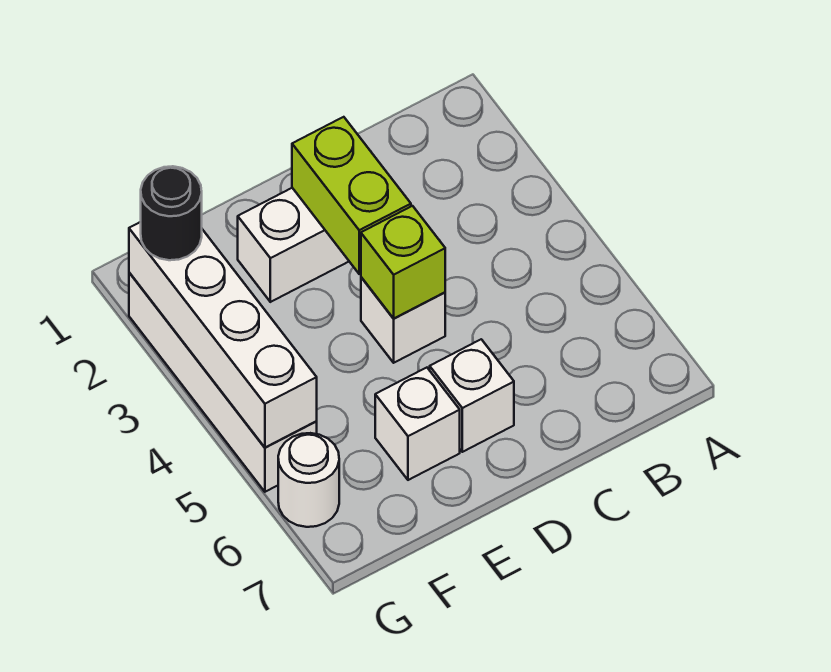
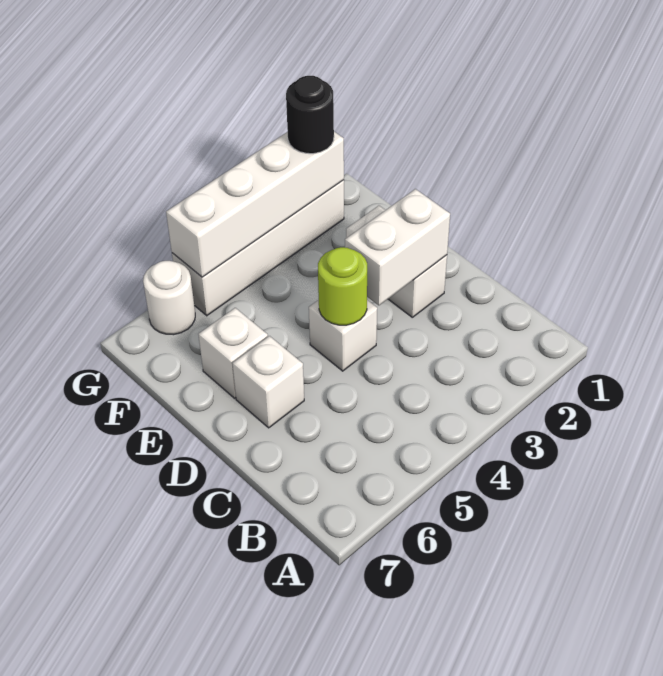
lime brick D2:D3 level 2 -> white brick D2:D3 level 2
lime brick D4 level 2 -> lime round brick D4 level 2

